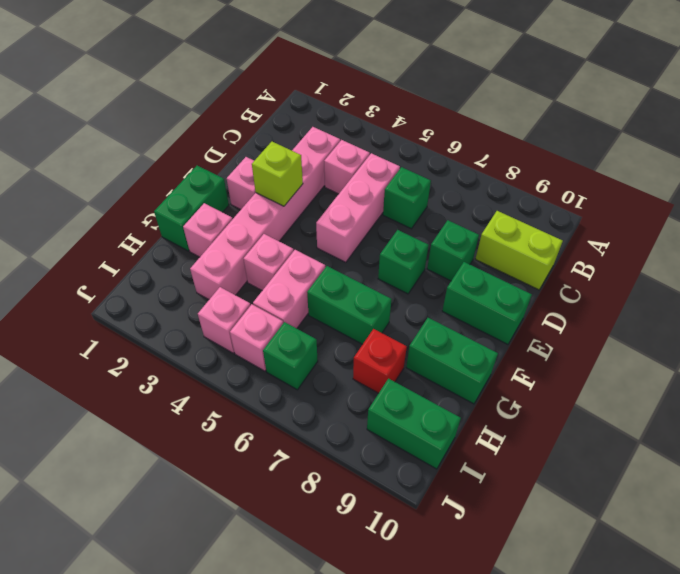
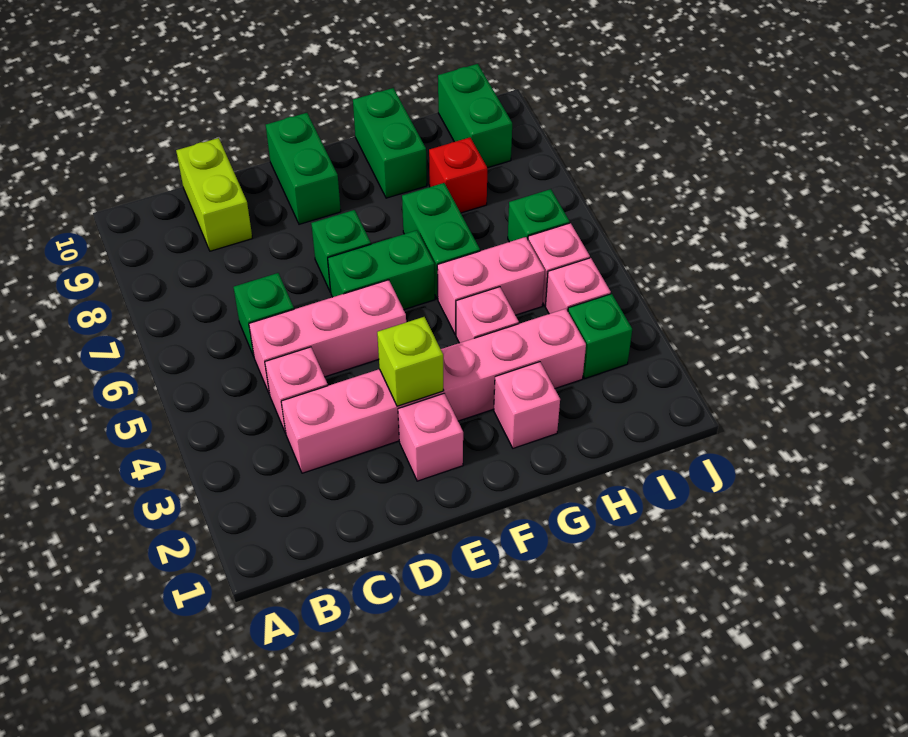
green brick D8 level 1 -> green brick I3 level 1
green brick F1:G1 level 1 -> green brick E6:F6 level 1

